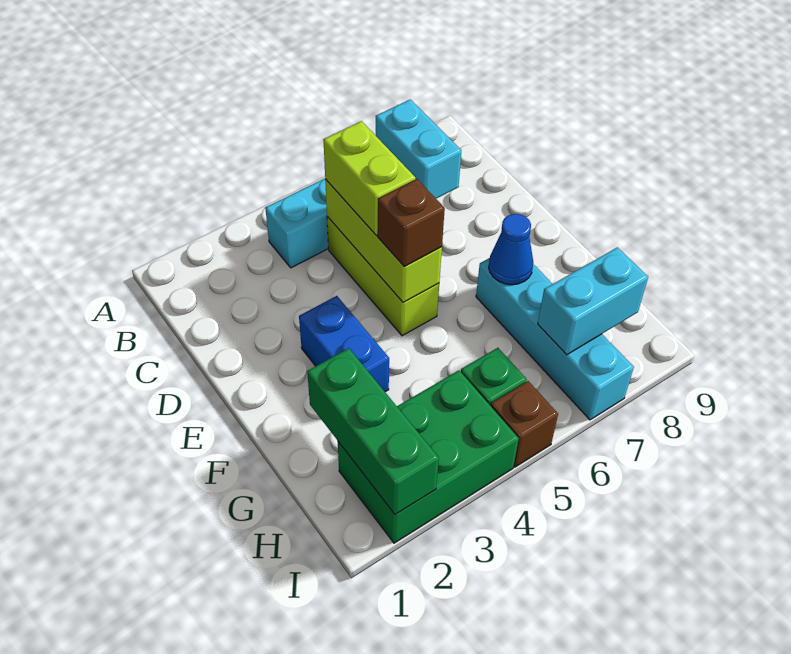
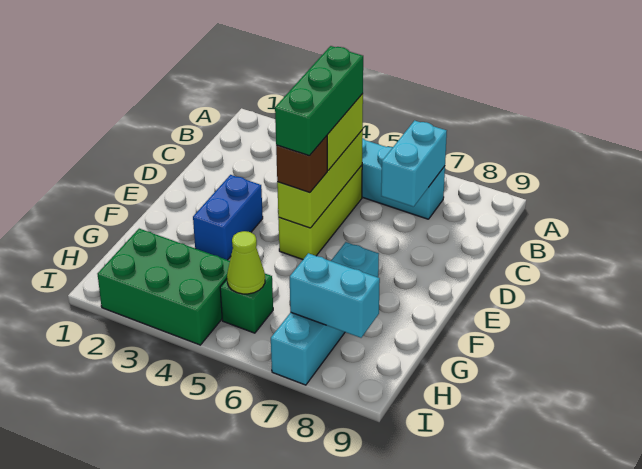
blue cone F7 level 2 -> none
green brick G2:I2 level 2 -> green brick C5:E5 level 4
none -> lime cone H5 level 2
brown brick I5 level 1 -> none

